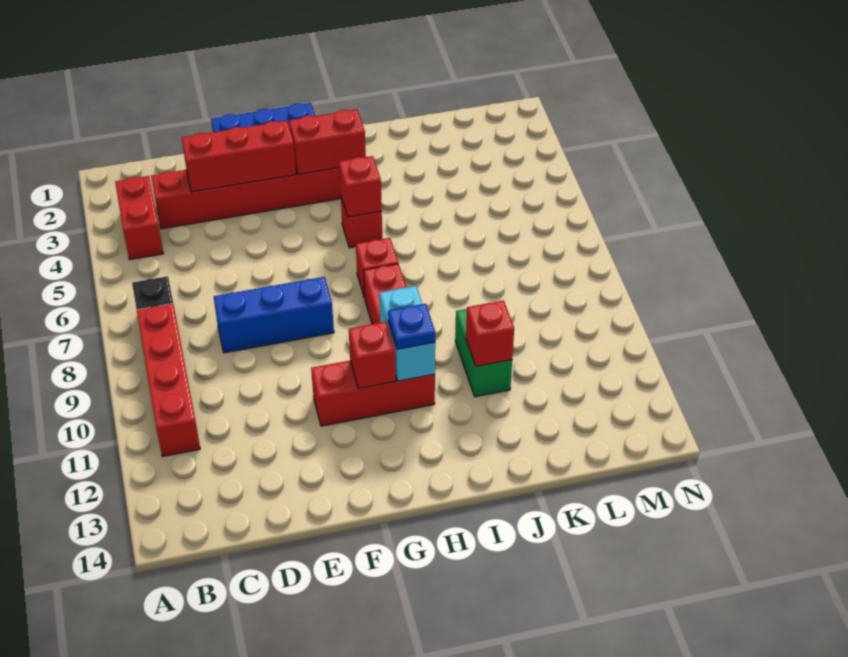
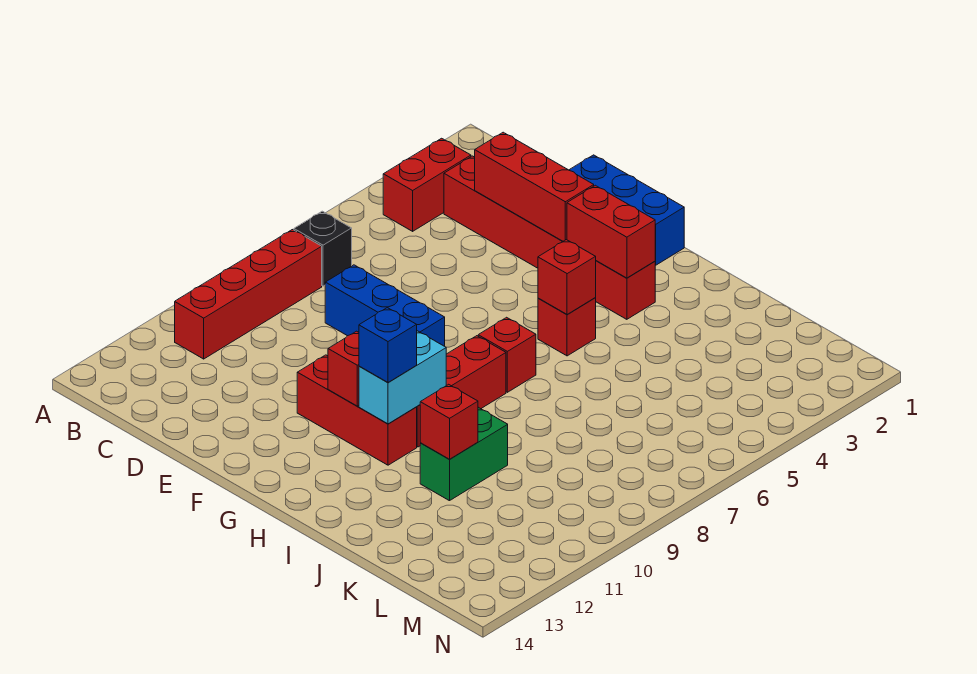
blue plate H11 level 3 -> blue brick H11 level 3

